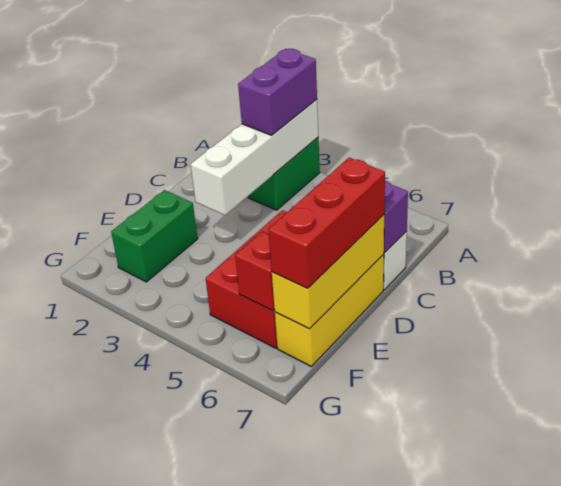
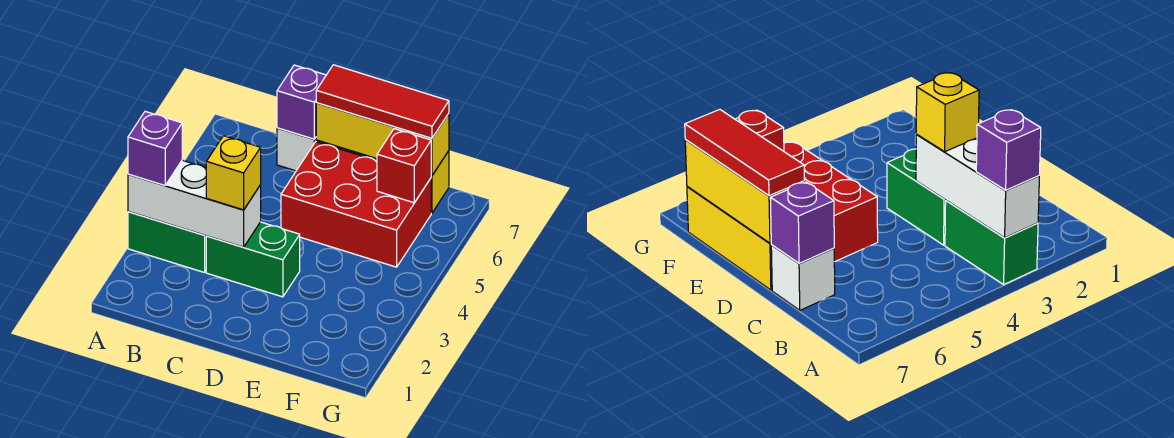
white brick A3:D3 level 2 -> white brick A3:C3 level 2
purple brick A3:B3 level 3 -> purple brick A3 level 3
none -> yellow brick C3 level 3
red brick D7:F7 level 3 -> red tile D7:F7 level 3
green brick E2:F2 level 1 -> green brick C3:D3 level 1

